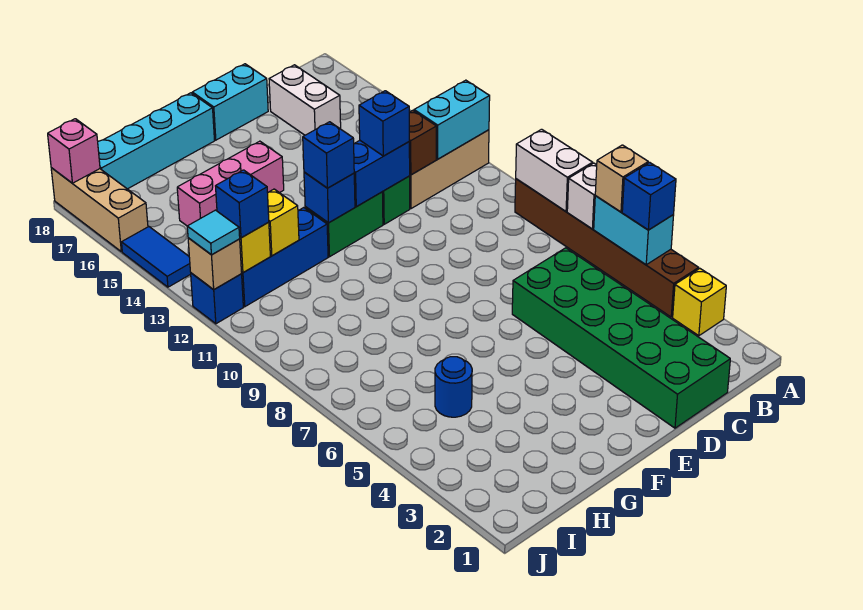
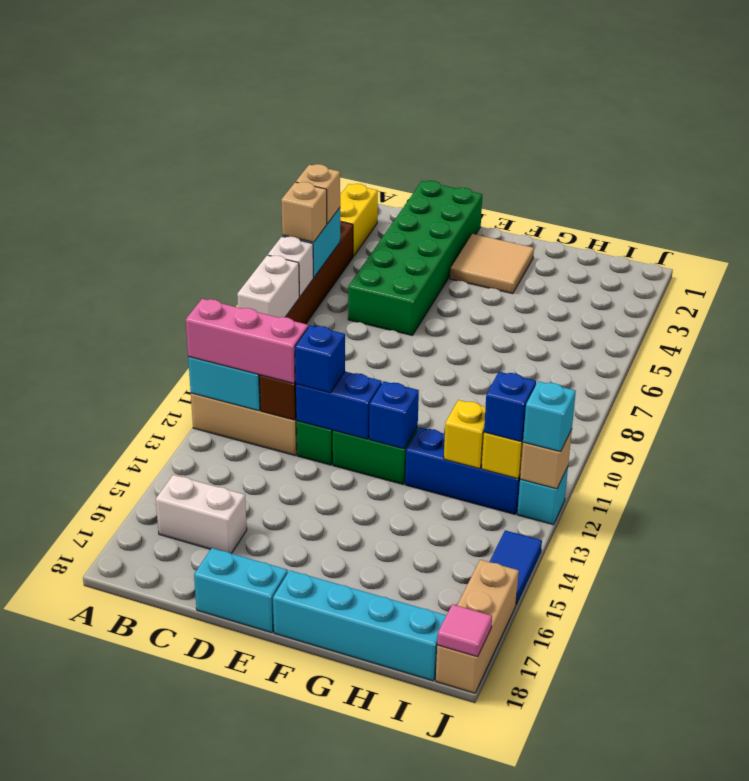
yellow brick A3 level 1 -> yellow brick A2:A3 level 1
blue brick A5 level 3 -> tan brick A5 level 3
white brick C16:C17 level 1 -> white brick B16:C16 level 1
none -> tan tile E2:F3 level 1
blue brick F12 level 3 -> none
pink brick F15:H15 level 1 -> pink brick A12:C12 level 3
blue round brick H5 level 1 -> none
blue brick J12 level 1 -> cyan brick J12 level 1
cyan tile J12 level 3 -> cyan brick J12 level 3
pink brick J18 level 2 -> pink tile J18 level 2

